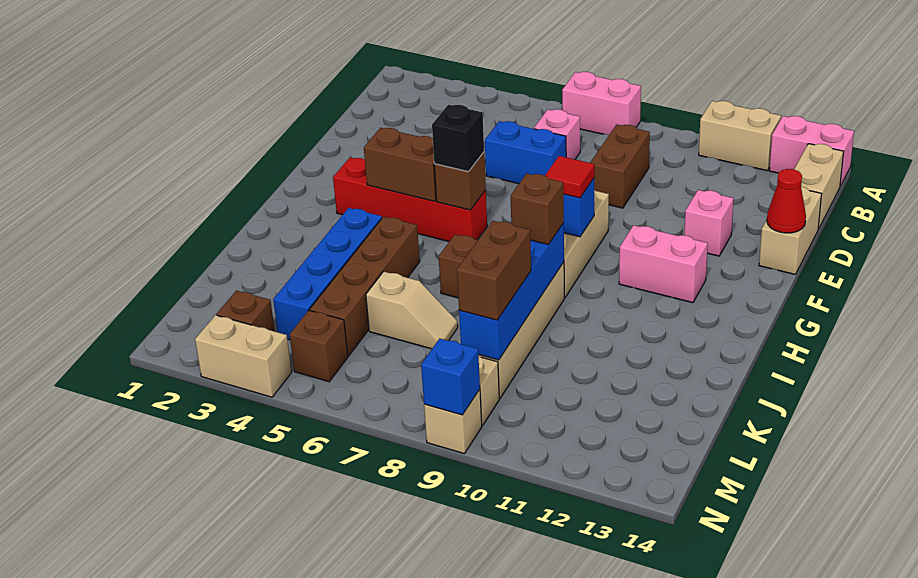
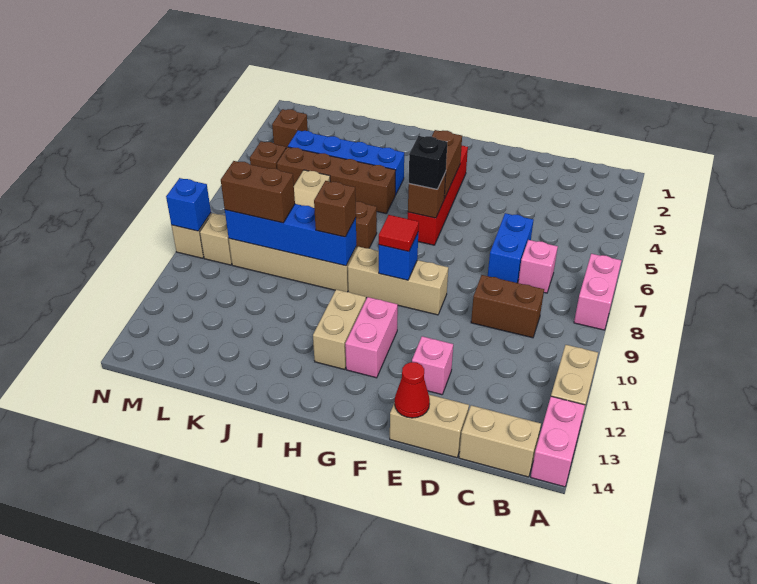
tan brick N3:N4 level 1 -> tan brick H11:H12 level 1

